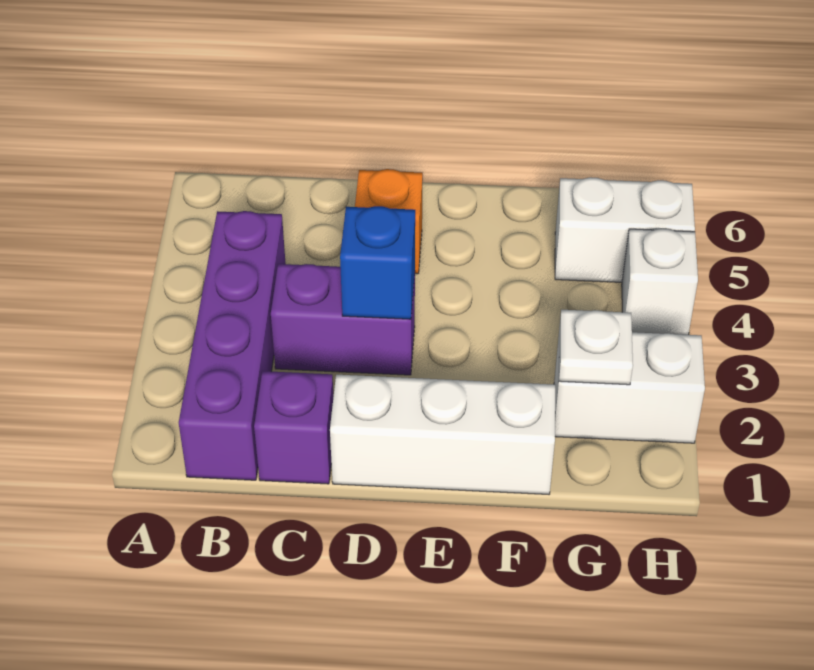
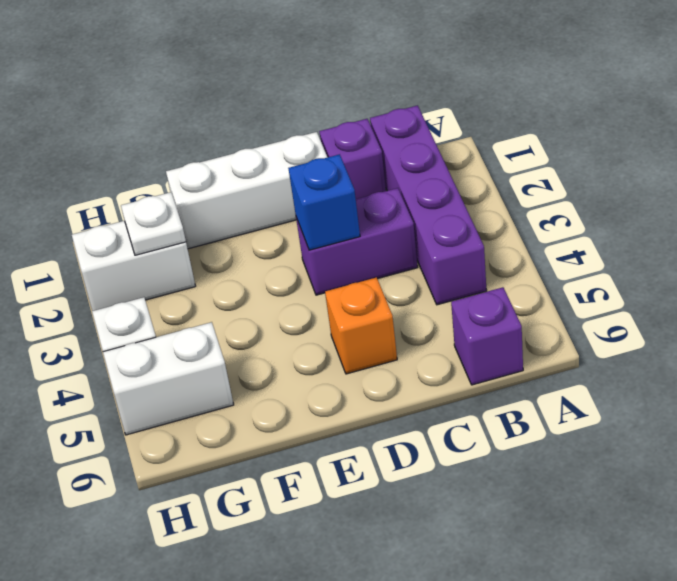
none -> purple brick B6 level 1

